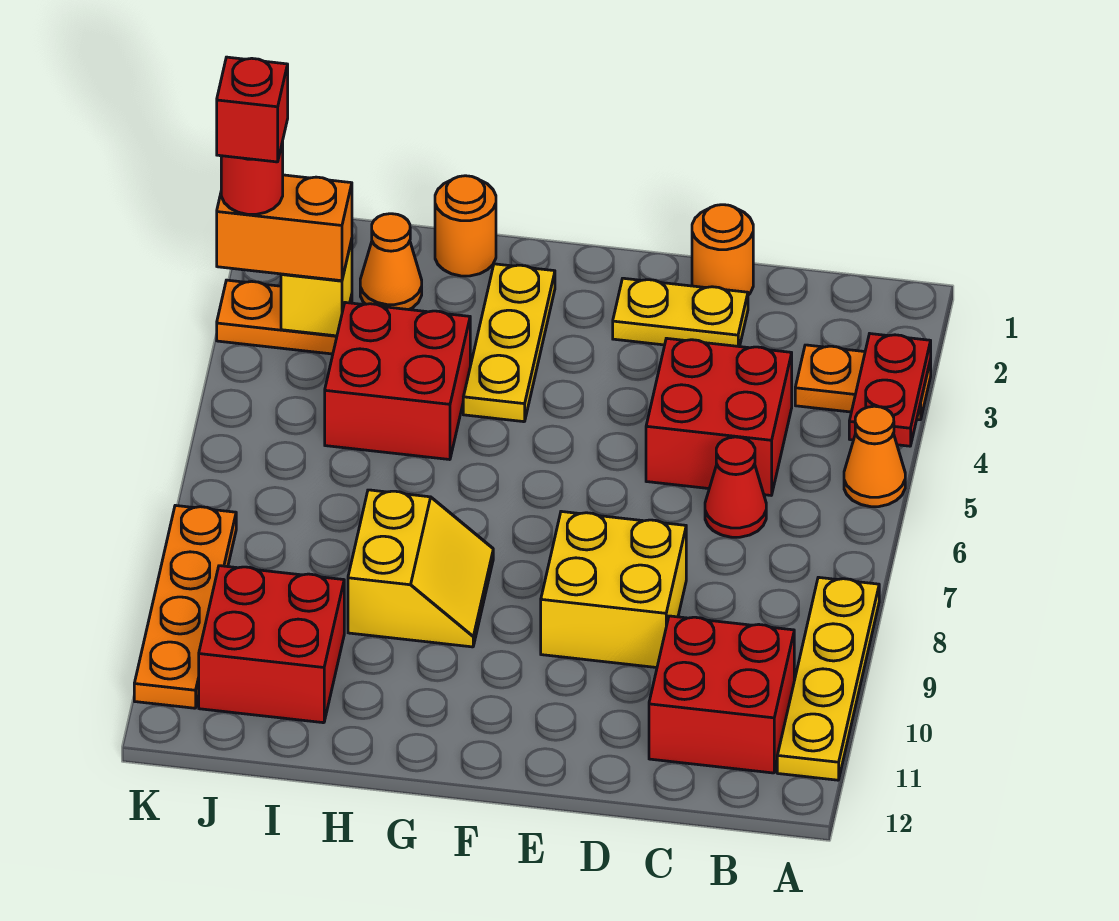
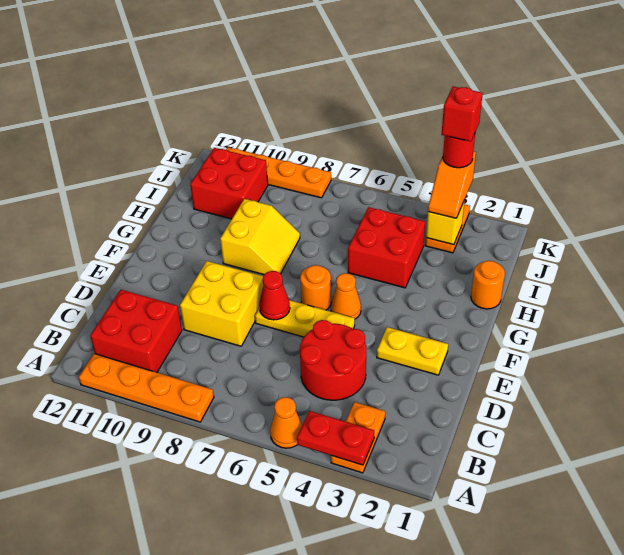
yellow plate A8:A11 level 1 -> orange plate A8:A11 level 1
red brick C4:D5 level 1 -> red round brick C4:D5 level 1
red cone C6 level 1 -> red cone E7 level 2
orange round brick D1 level 1 -> orange round brick F6 level 1
yellow plate D2:E2 level 1 -> yellow plate E2:E3 level 1
yellow plate G2:G4 level 1 -> yellow plate E5:E7 level 1
yellow slope G8:H9 level 1 top H -> yellow slope G8:H9 level 1 top 9
orange cone I2 level 1 -> orange cone F5 level 1
orange brick J3:K3 level 3 -> orange slope J3:K3 level 3 top K

